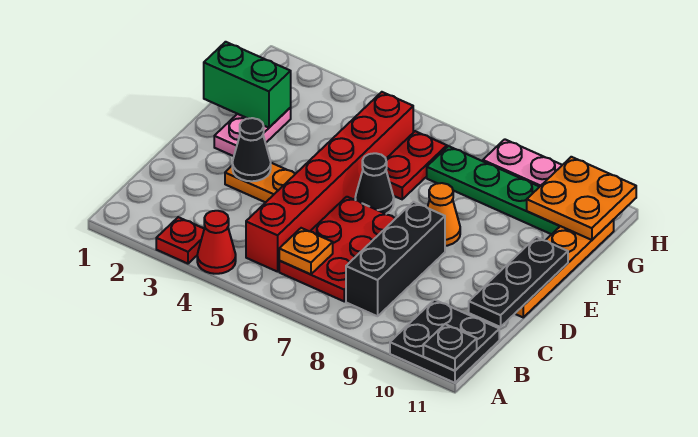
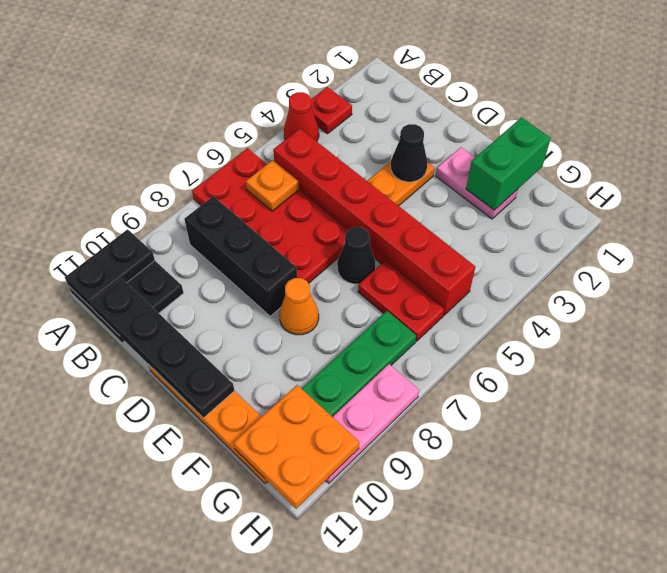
black plate A11 level 2 -> black plate A10:A11 level 2
red plate B6:D7 level 1 -> red plate A6:D7 level 1
black plate C11:E11 level 2 -> black plate B11:E11 level 2

